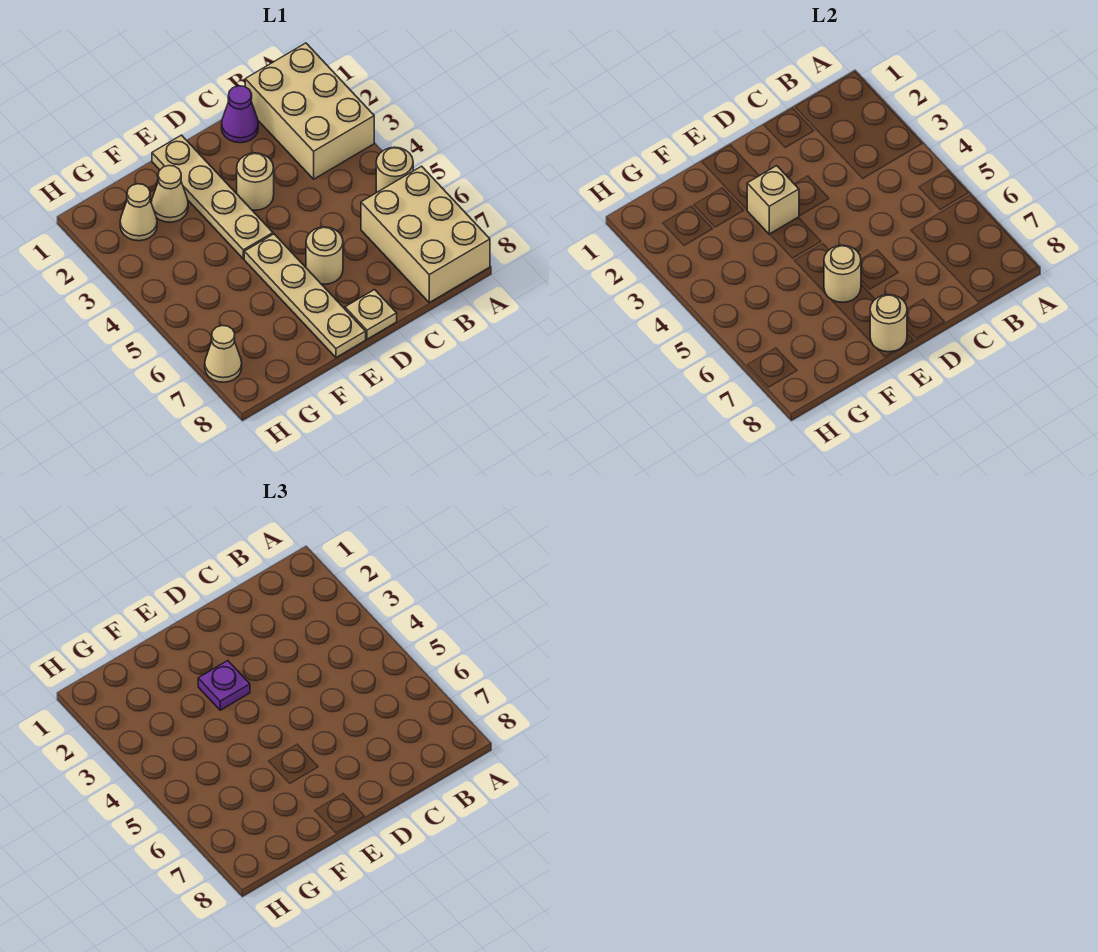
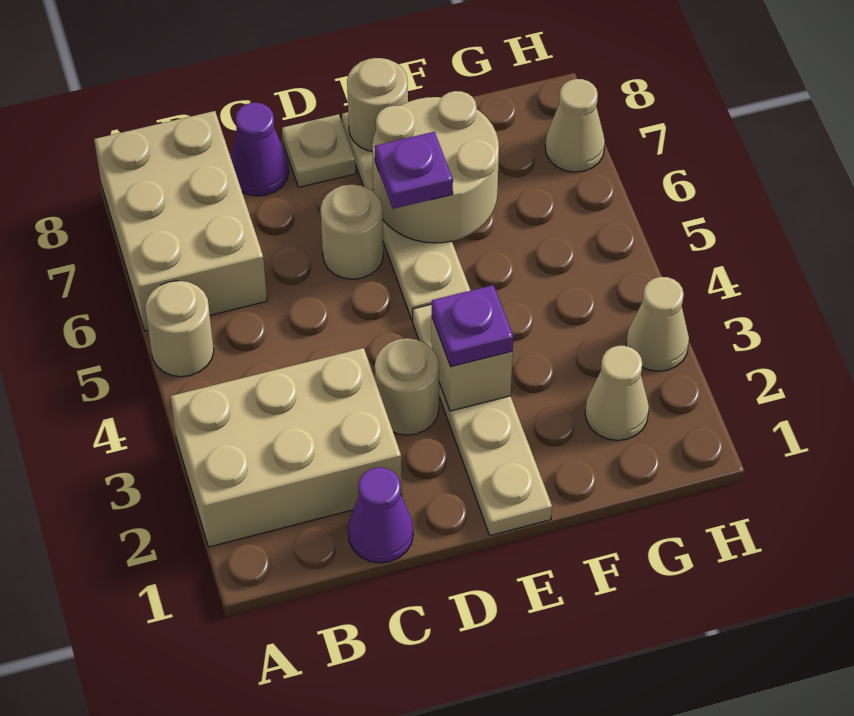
tan brick A1:B3 level 1 -> tan brick A2:C3 level 1
none -> purple cone C8 level 1
tan round brick E6 level 2 -> tan round brick E6:F7 level 2
none -> purple plate E6 level 3
tan cone F2 level 1 -> tan cone H3 level 1

